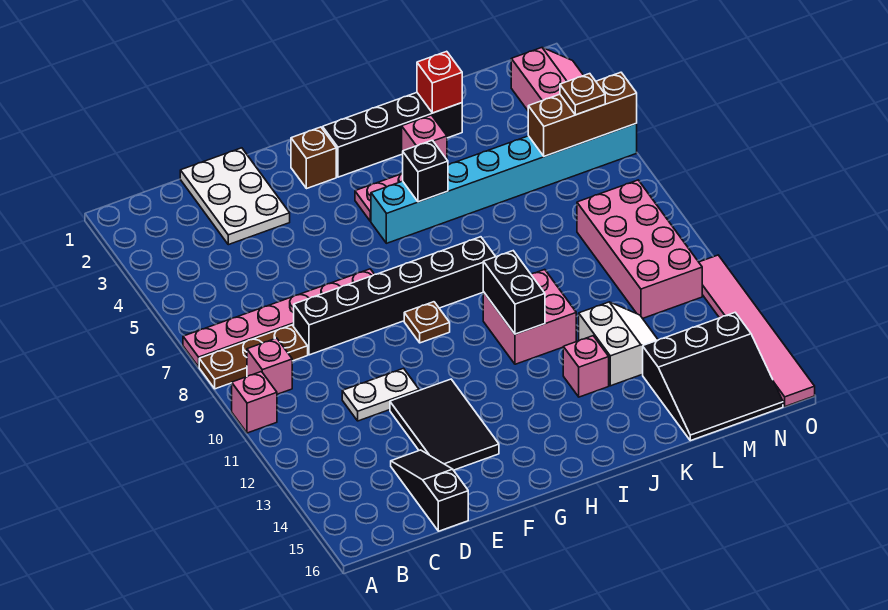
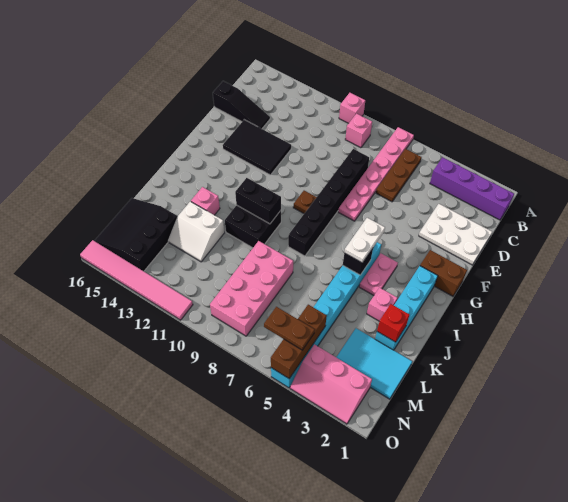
brown plate A8:C8 level 1 -> brown plate B6:D6 level 1
none -> purple brick B1:B4 level 1
white plate D11:E11 level 1 -> white plate H5:I5 level 3
brown brick G2 level 1 -> brown brick G1:G2 level 1
black brick H2:K2 level 1 -> cyan brick H2:K2 level 1
pink brick I10:J11 level 1 -> black brick I10:J11 level 1
none -> cyan tile L1:M3 level 1
pink brick M8:N11 level 1 -> pink brick K8:N9 level 1
brown plate N5 level 3 -> brown plate N5:N6 level 3

